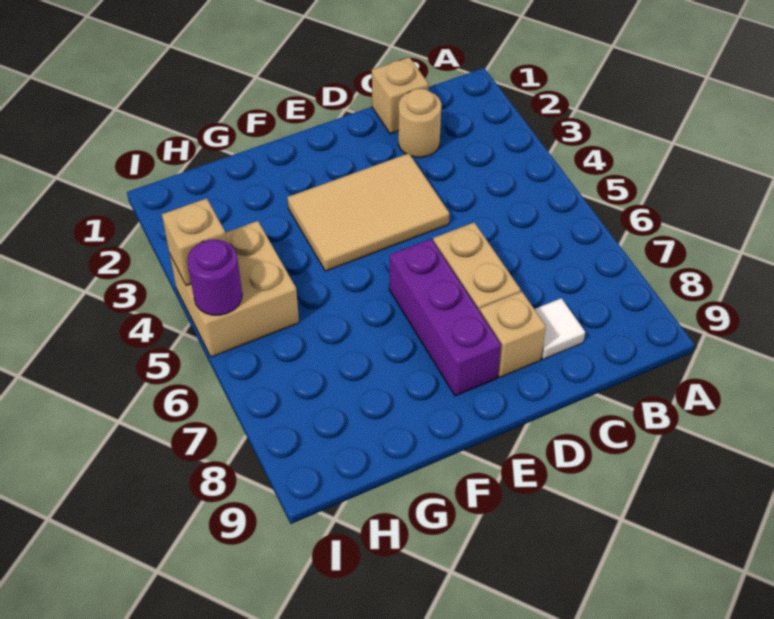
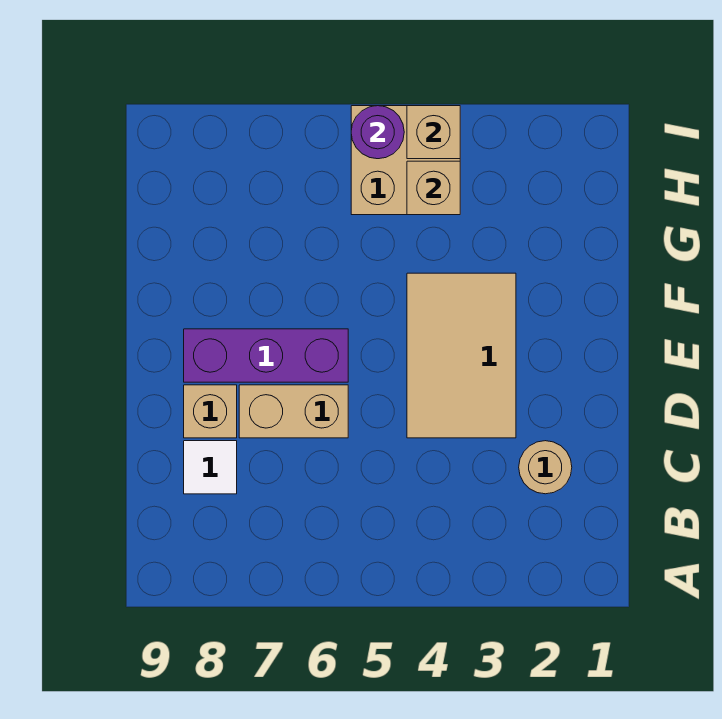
tan brick C1 level 1 -> tan brick H4 level 2

